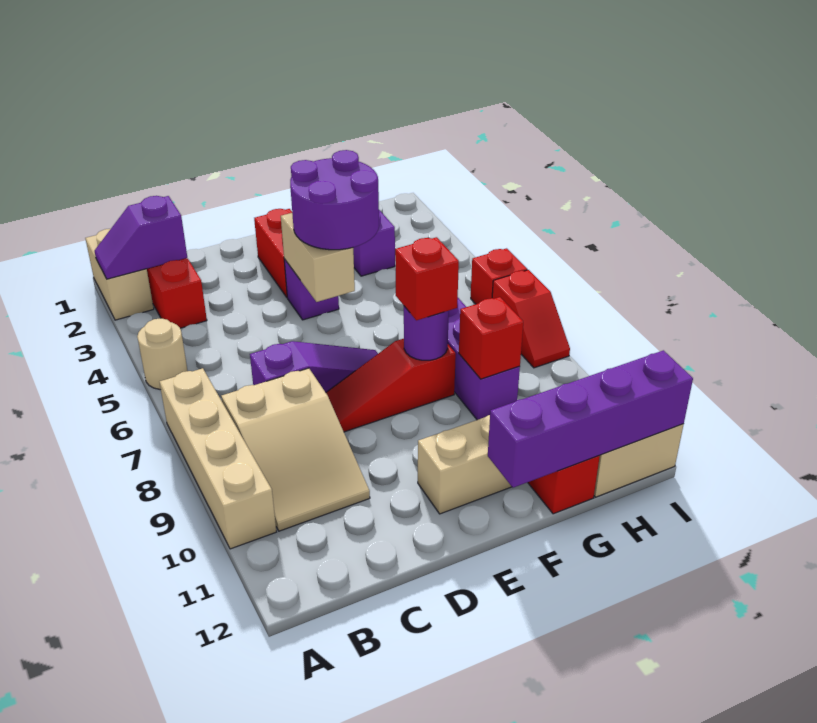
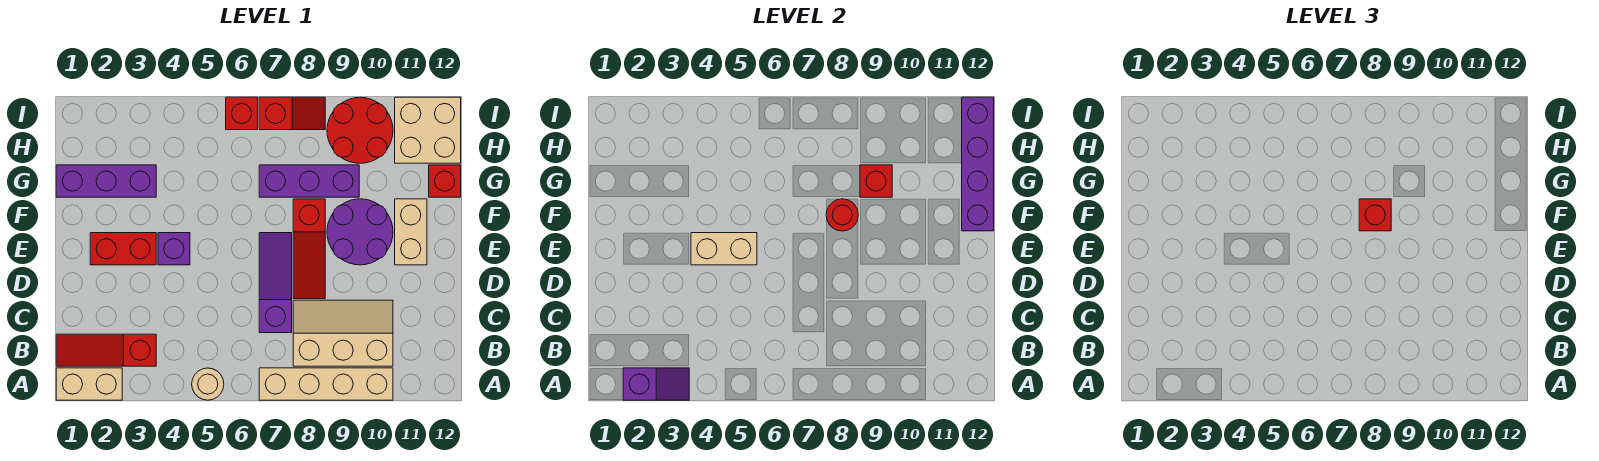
purple slope A2:B2 level 2 top B -> purple slope A2:A3 level 2 top 2
tan slope B8:C10 level 1 top 8 -> tan slope B8:C10 level 1 top B
purple round brick E4:F5 level 3 -> purple round brick E9:F10 level 1
purple round brick F8 level 2 -> red round brick F8 level 2
none -> red round brick H9:I10 level 1

